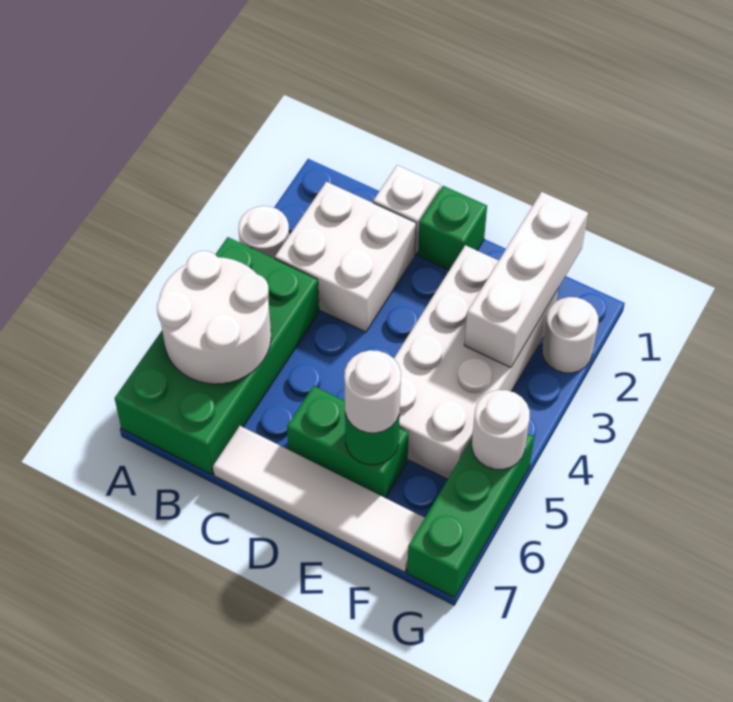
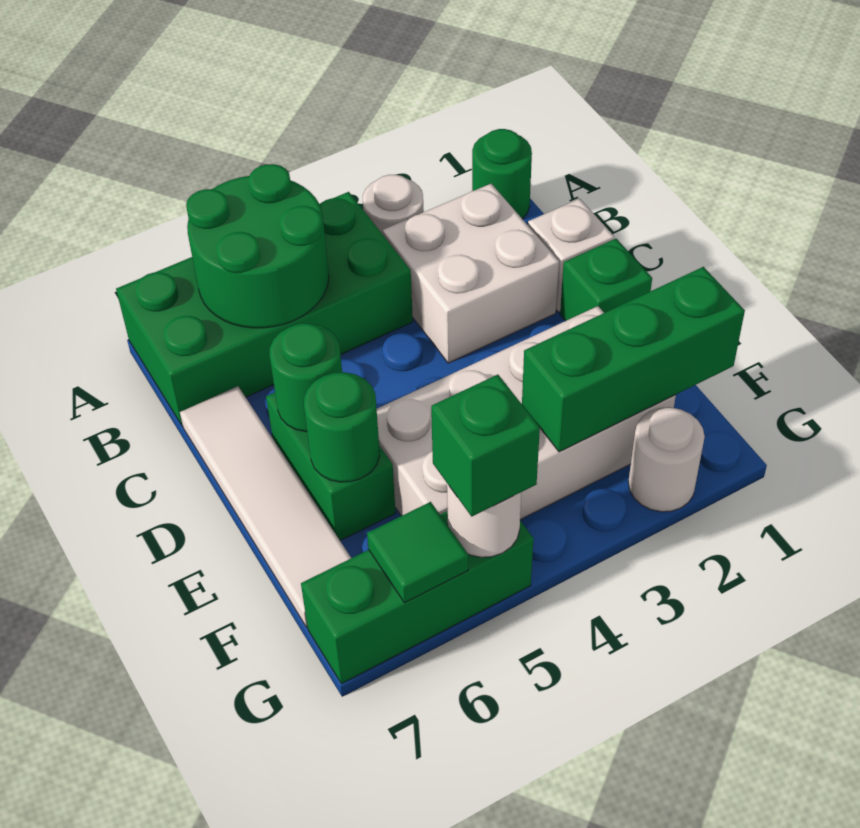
none -> green round brick A1 level 1
white round brick A5:B6 level 2 -> green round brick A5:B6 level 2
none -> green round brick D6 level 2
white round brick E6 level 3 -> none
white brick F1:F3 level 2 -> green brick F1:F3 level 2
none -> green brick G5 level 3
none -> green tile G6 level 2

